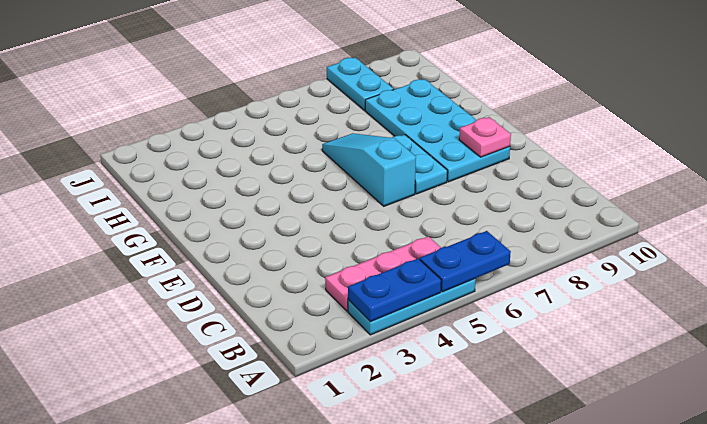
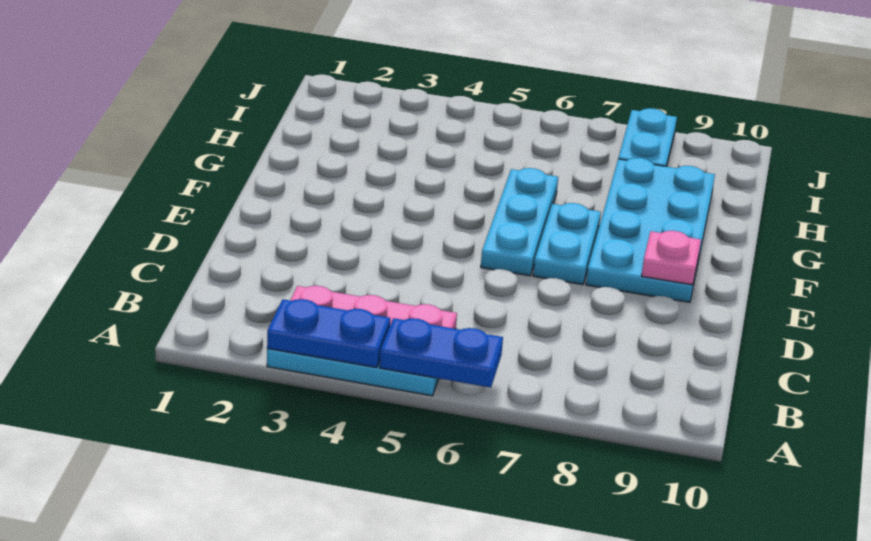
cyan slope E6:G6 level 1 top E -> cyan plate E6:G6 level 1

